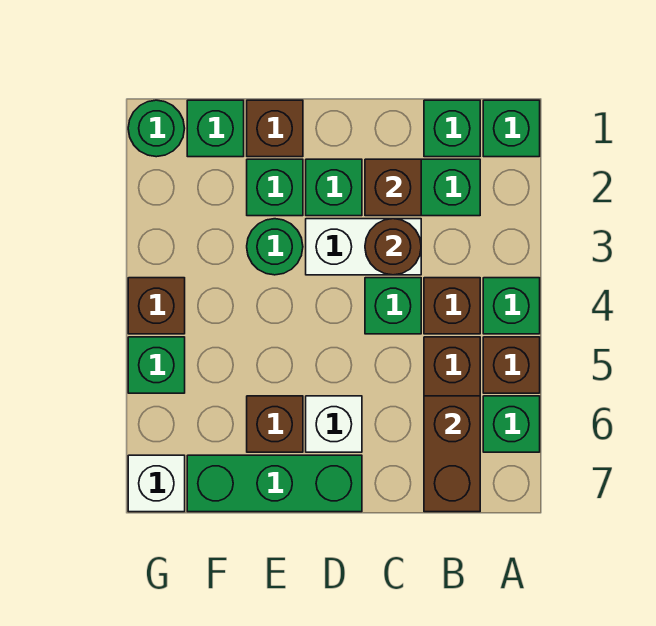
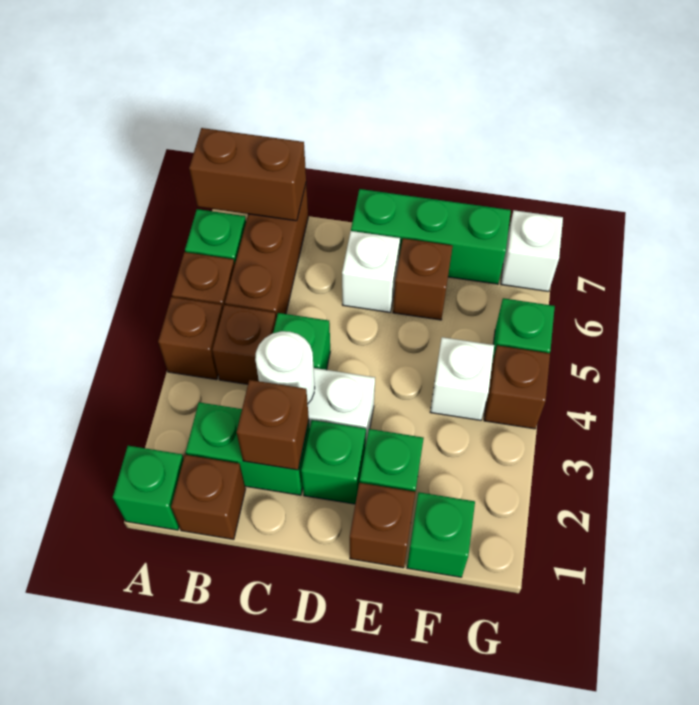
green brick A4 level 1 -> brown brick A4 level 1
green brick B1 level 1 -> brown brick B1 level 1
brown brick B6:B7 level 2 -> brown brick A7:B7 level 2
brown round brick C3 level 2 -> white round brick C3 level 2
green round brick E3 level 1 -> none
none -> white brick F4 level 1
green round brick G1 level 1 -> none

